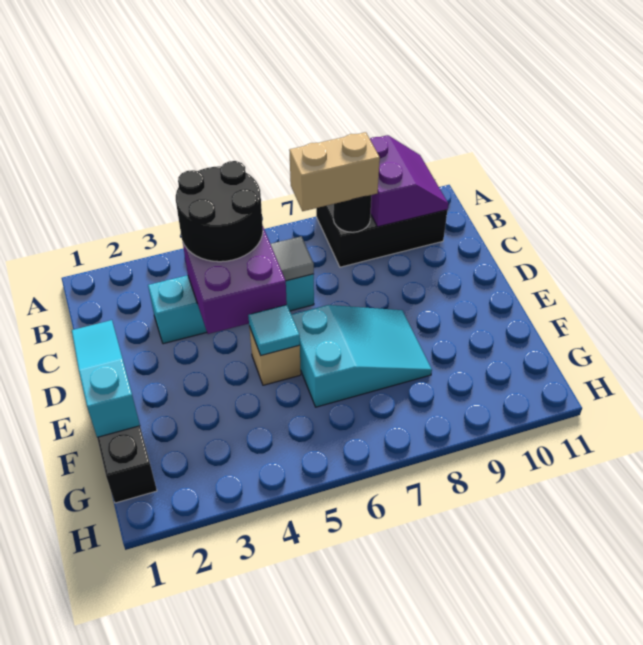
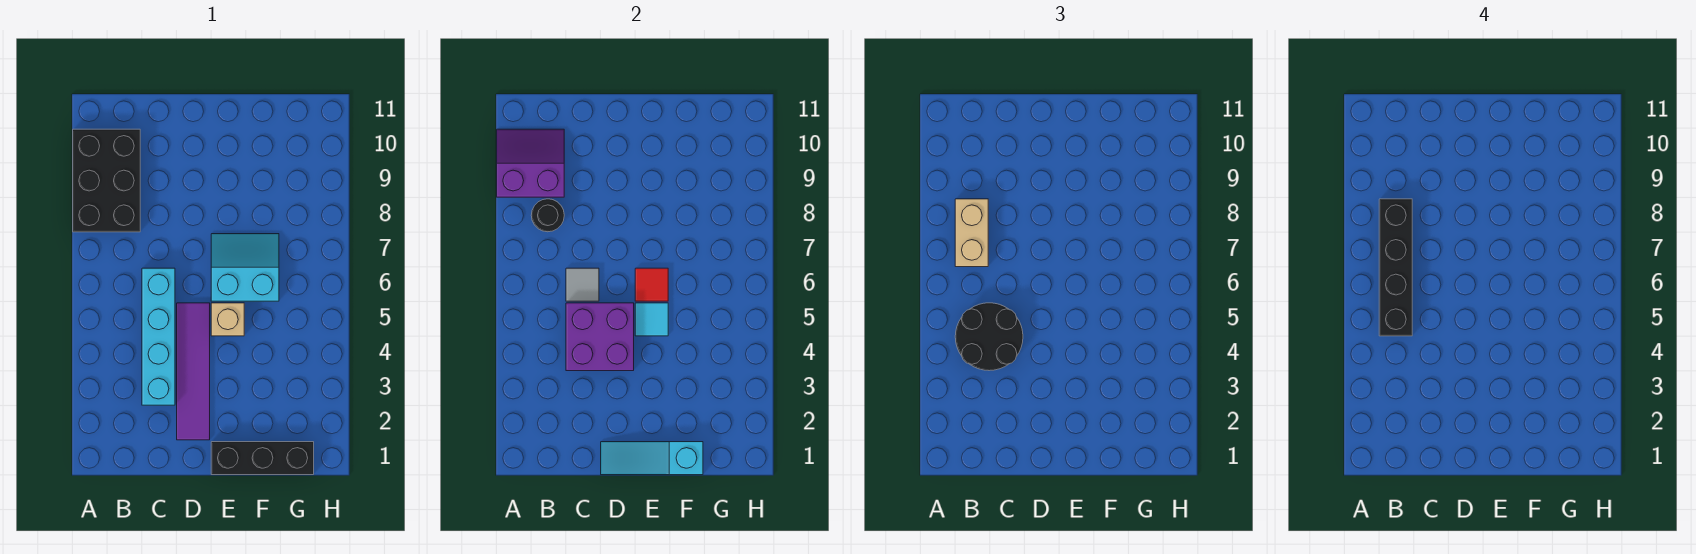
none -> black brick B5:B8 level 4
none -> purple tile D2:D5 level 1
cyan slope E6:F8 level 1 top 6 -> cyan slope E6:F7 level 1 top 6
none -> red tile E6 level 2

